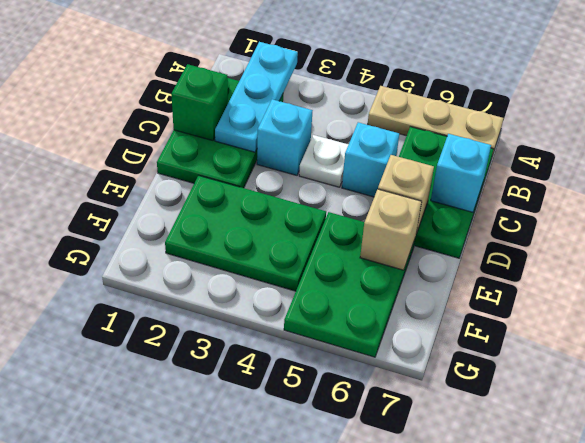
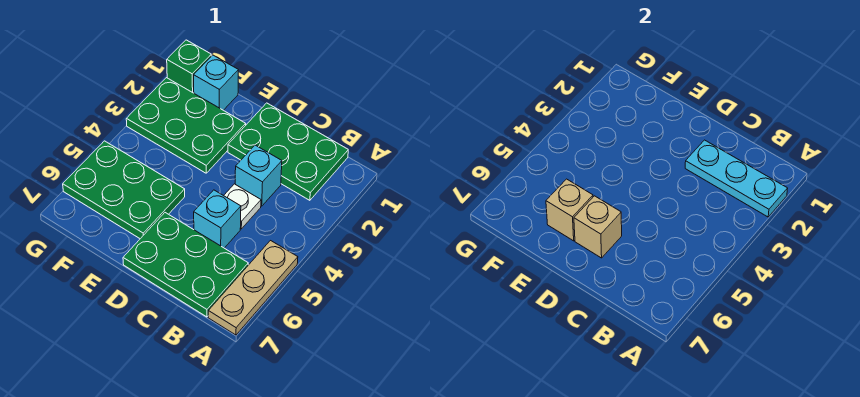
green brick C1 level 2 -> green brick G1 level 1
cyan brick C7 level 2 -> cyan brick F1 level 1
green plate E2:F4 level 1 -> green plate E2:G3 level 1

